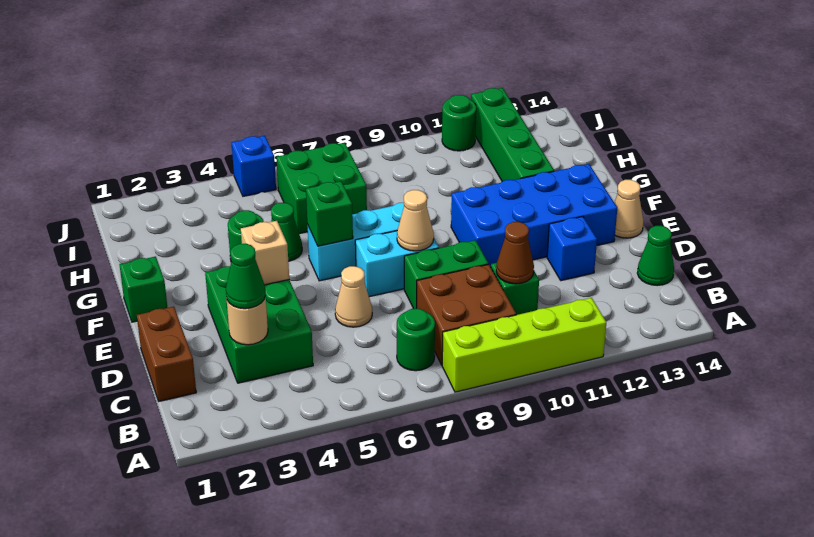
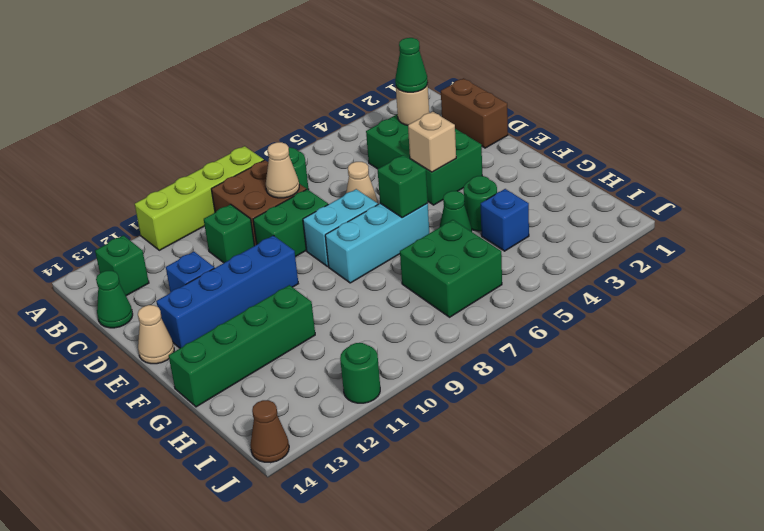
brown cone C10 level 2 -> brown cone J14 level 1
tan cone E8 level 2 -> tan cone C8 level 2
blue brick E10:F13 level 1 -> blue brick E10:E13 level 1
green brick F1 level 1 -> green brick B13 level 1
green brick G12:J12 level 1 -> green brick G11:G14 level 1
blue brick J5 level 1 -> blue brick H4 level 1

